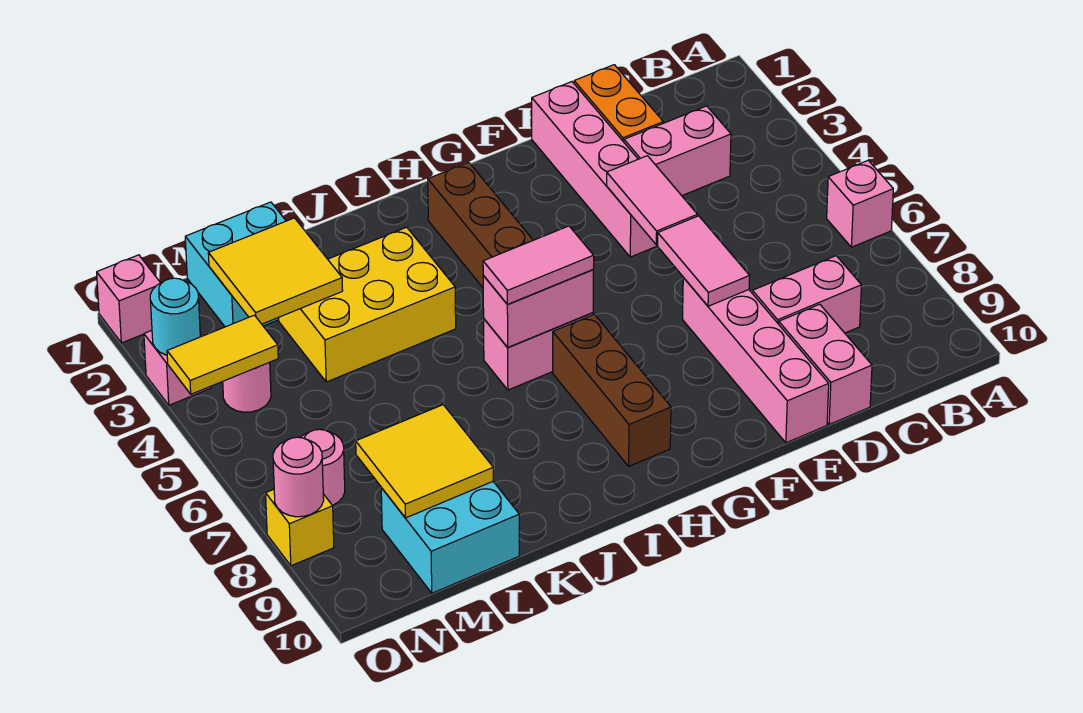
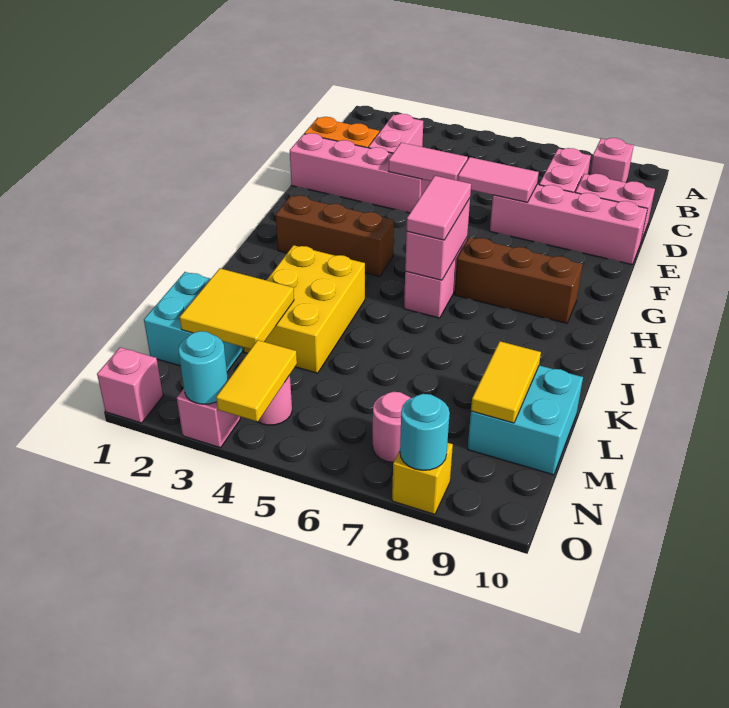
pink brick A6 level 1 -> pink brick B9 level 1
yellow tile L8:M9 level 2 -> yellow tile L9:M9 level 2
pink round brick O8 level 2 -> cyan round brick O8 level 2

